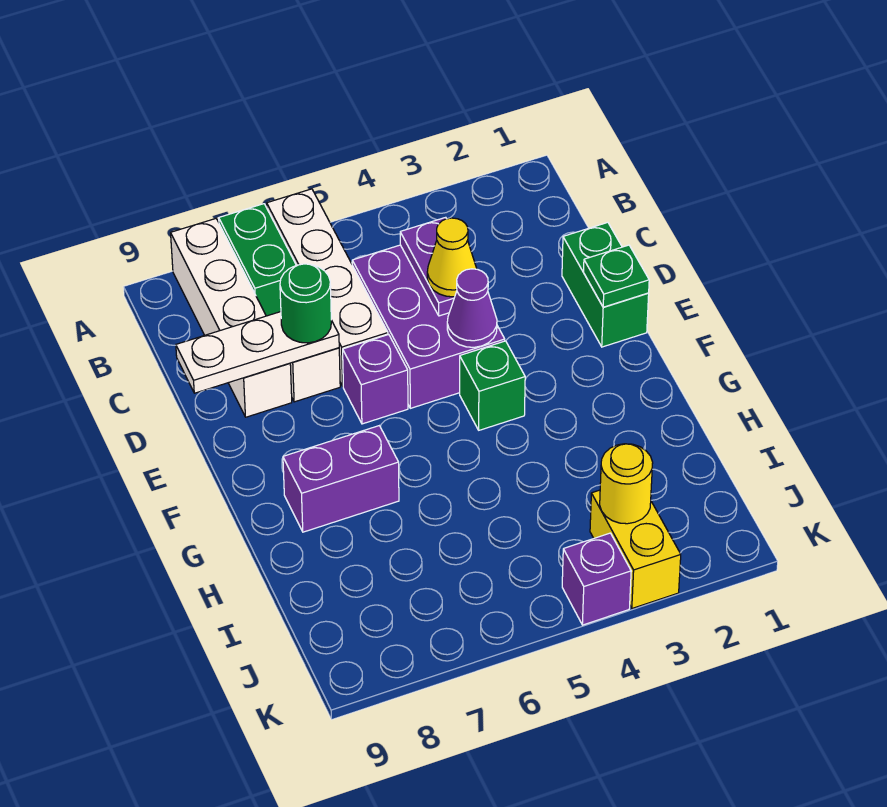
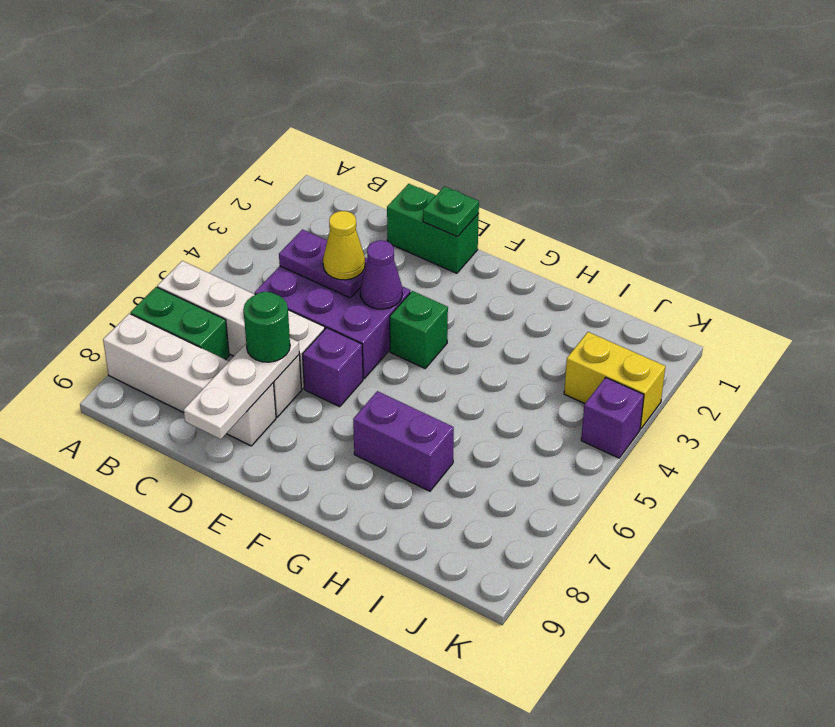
purple brick G7:G8 level 1 -> purple brick G7:H7 level 1
yellow round brick J3 level 2 -> none

